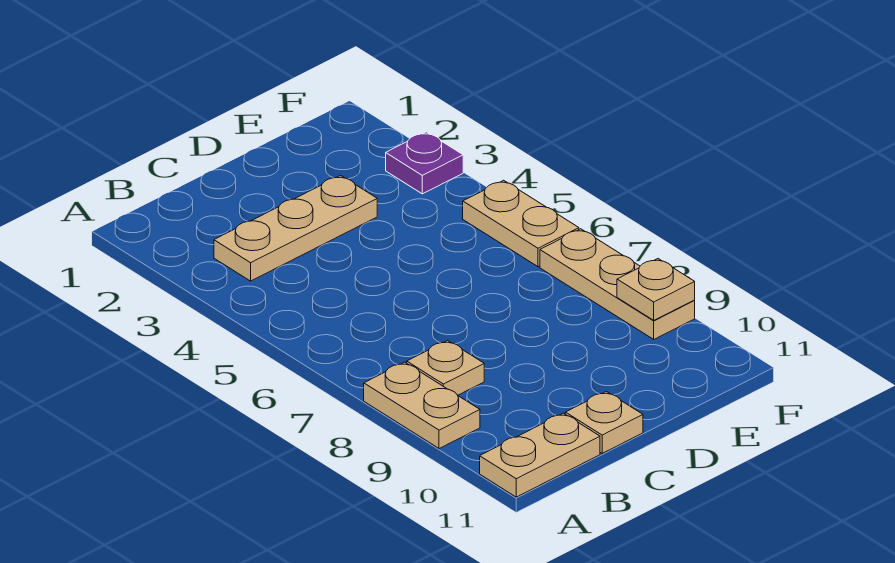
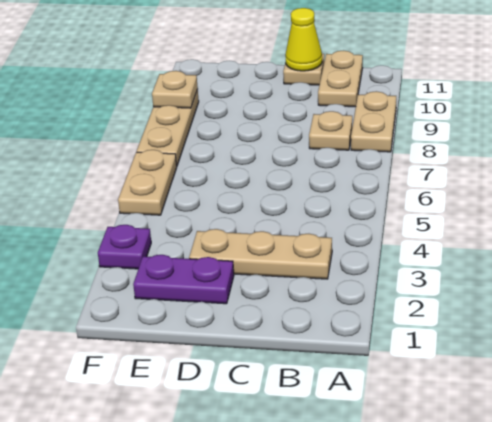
tan plate A11:B11 level 1 -> tan plate B10:B11 level 1
none -> yellow cone C11 level 2
none -> purple plate D2:E2 level 1

